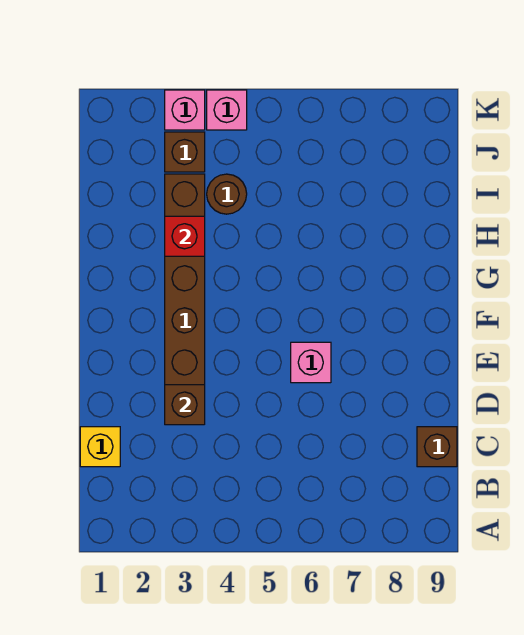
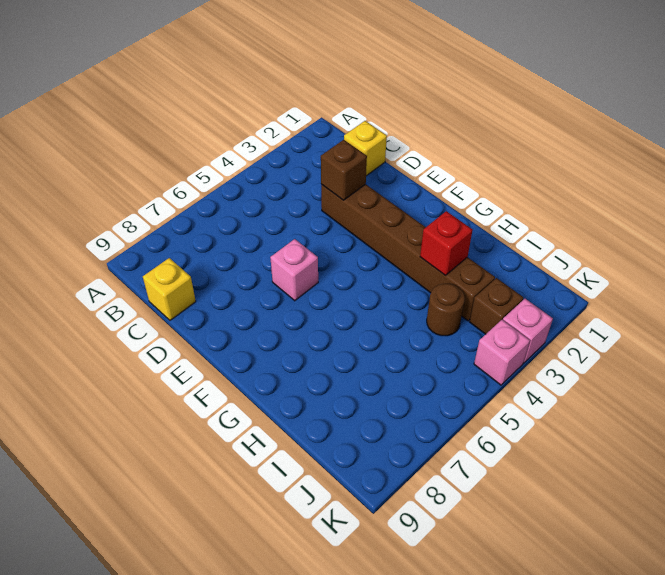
brown brick C9 level 1 -> yellow brick C9 level 1

